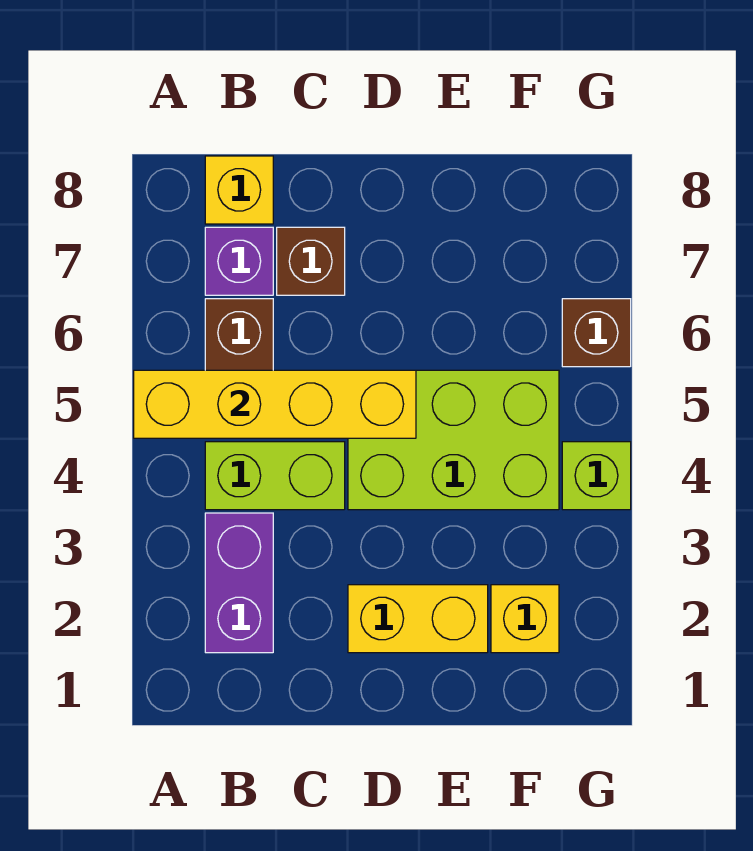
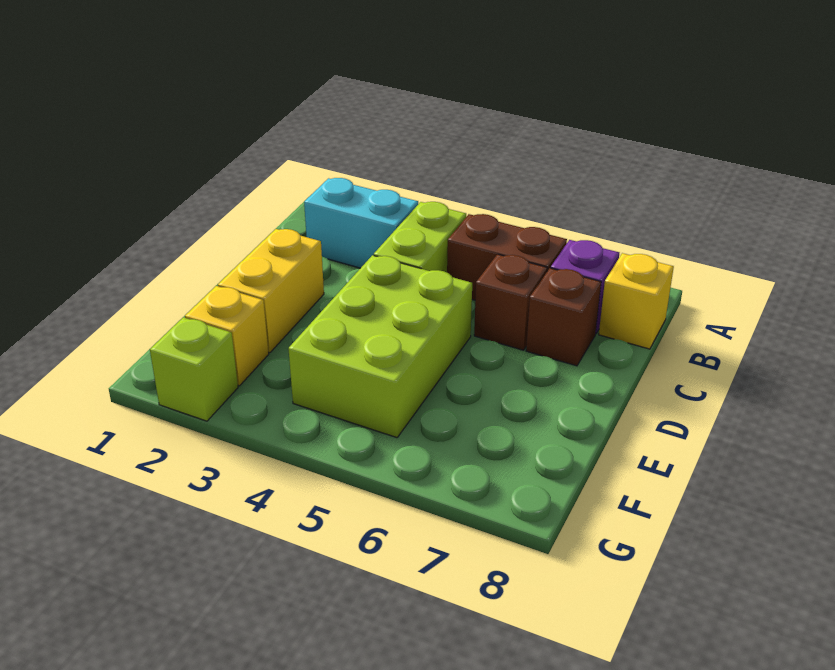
yellow brick A5:D5 level 2 -> none
purple brick B2:B3 level 1 -> cyan brick B2:B3 level 1
lime brick G4 level 1 -> lime brick G2 level 1
brown brick G6 level 1 -> brown brick C6 level 1

